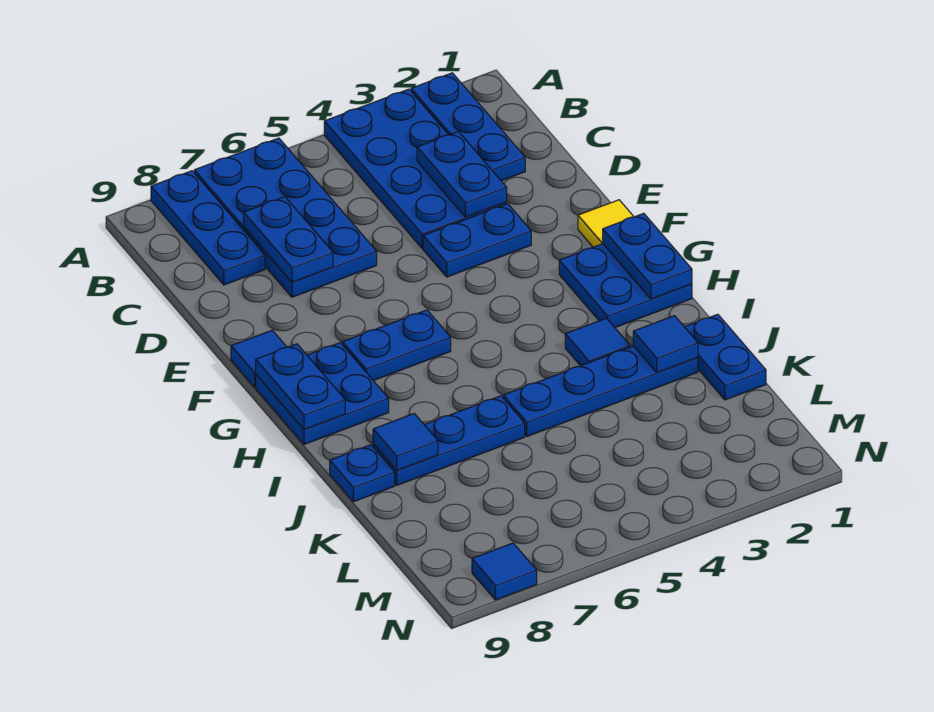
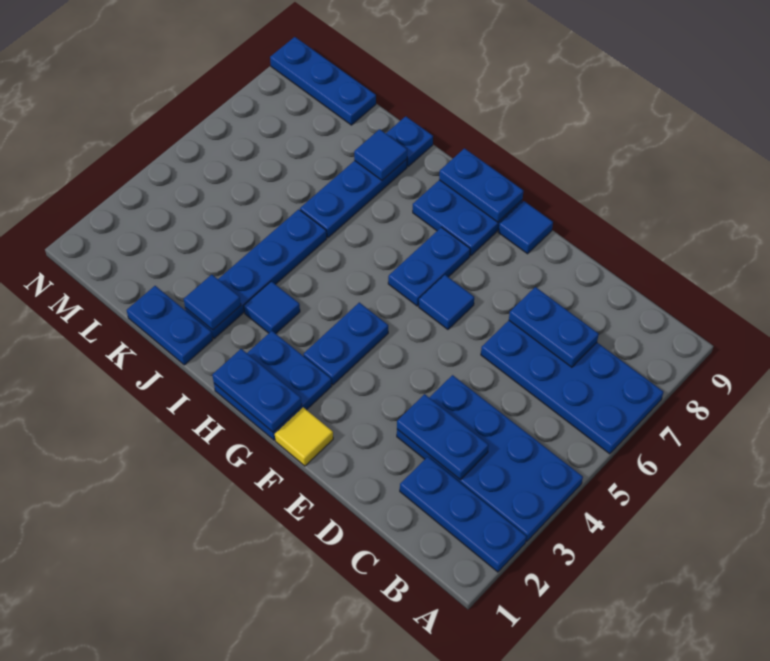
blue plate A8:C8 level 1 -> blue plate L9:N9 level 1
blue plate E3:E4 level 1 -> blue plate G3:G4 level 1
blue tile N8 level 1 -> blue tile F6 level 1

